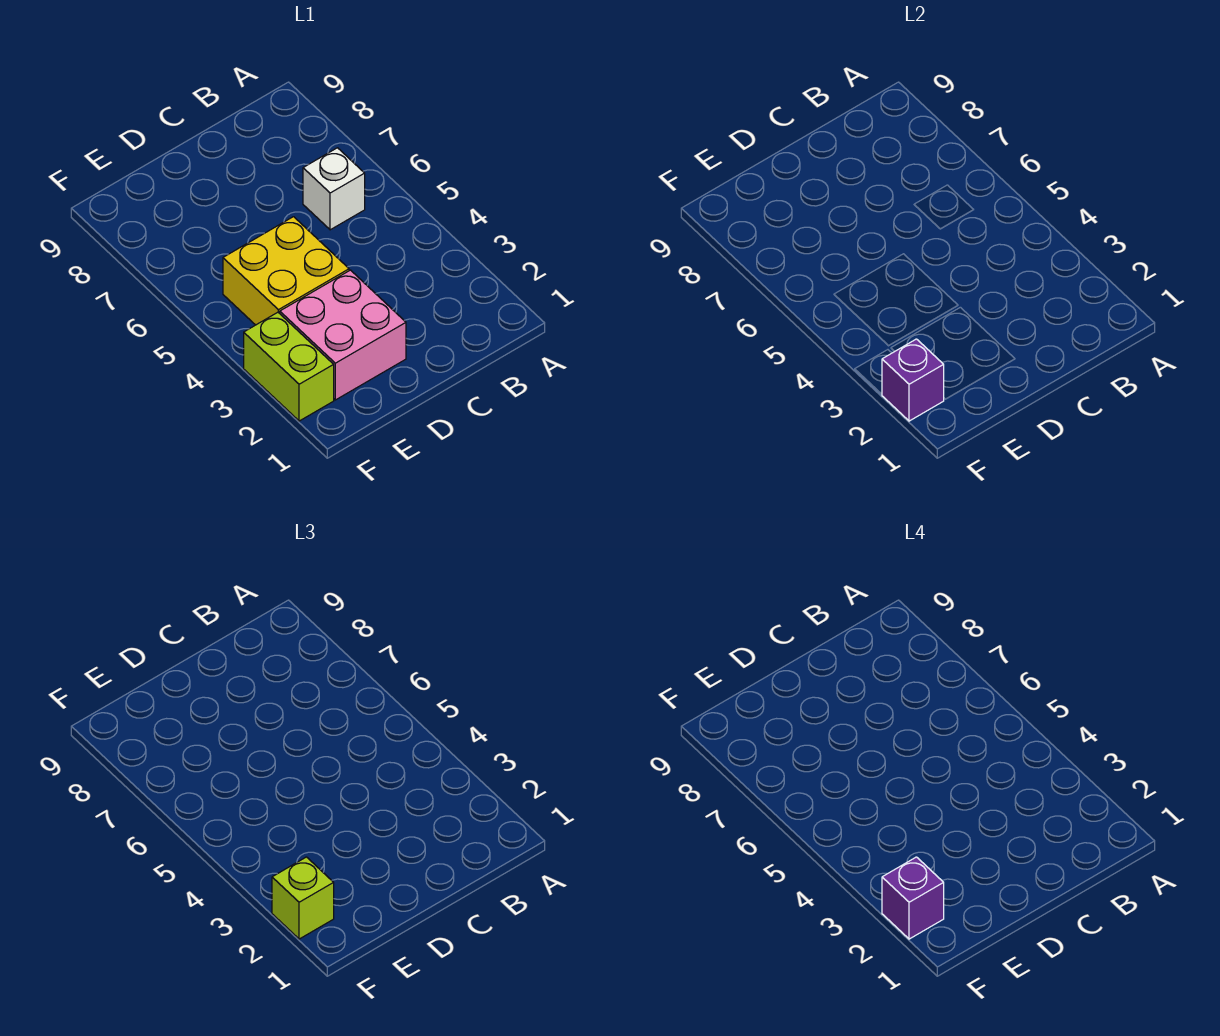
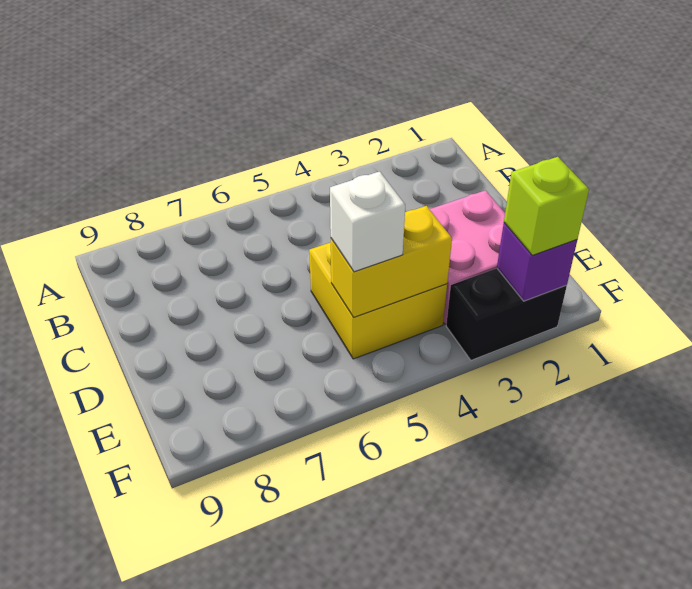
white brick B6 level 1 -> white brick E5 level 3
none -> yellow brick E4:E5 level 2
lime brick F2:F3 level 1 -> black brick F2:F3 level 1
purple brick F2 level 4 -> none

